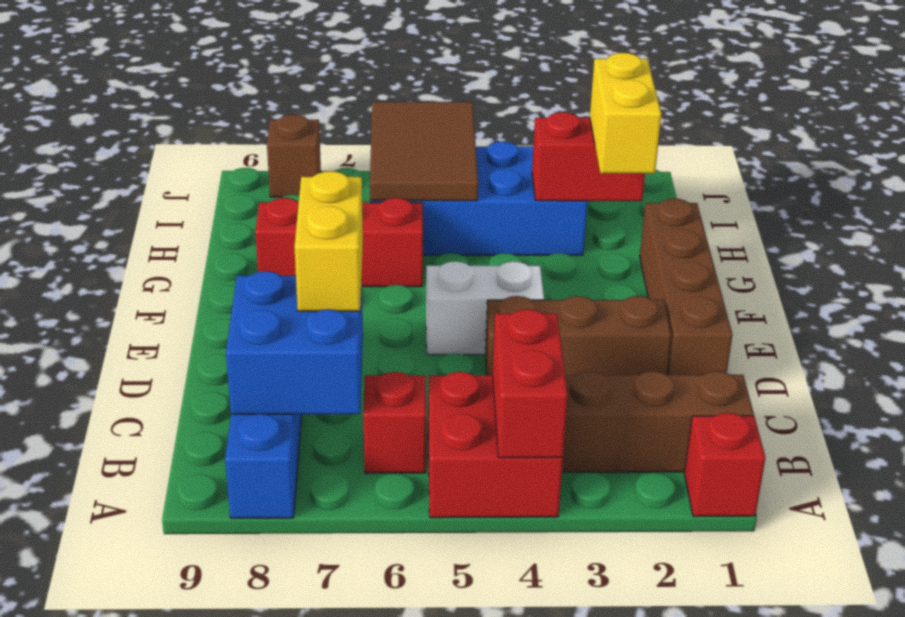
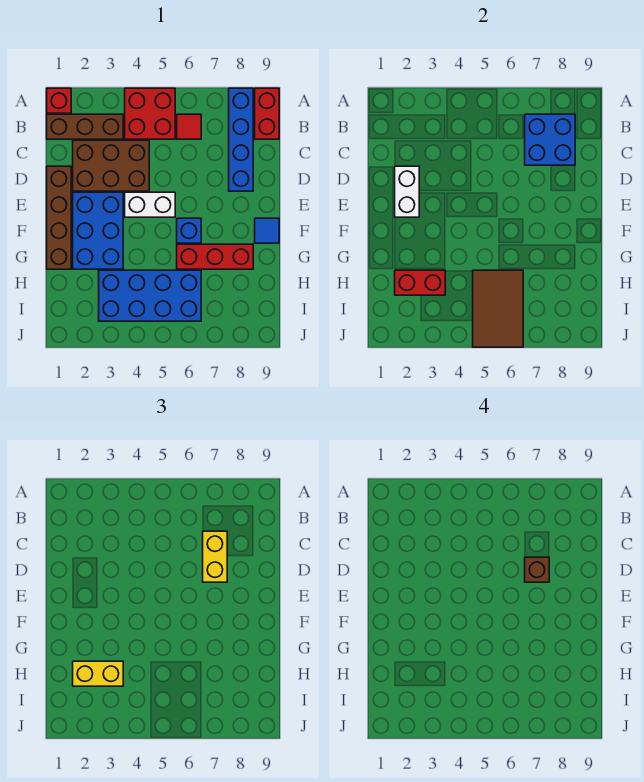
red brick A4:B4 level 2 -> red brick A9:B9 level 1
red brick B6 level 1 -> red tile B6 level 1
brown brick D2:D4 level 1 -> brown brick C2:D4 level 1
none -> white brick D2:E2 level 2
none -> blue brick E2:G3 level 1
none -> blue brick F6 level 1
none -> blue tile F9 level 1
yellow brick G2:H2 level 3 -> yellow brick H2:H3 level 3
brown brick J8 level 1 -> brown brick D7 level 4

